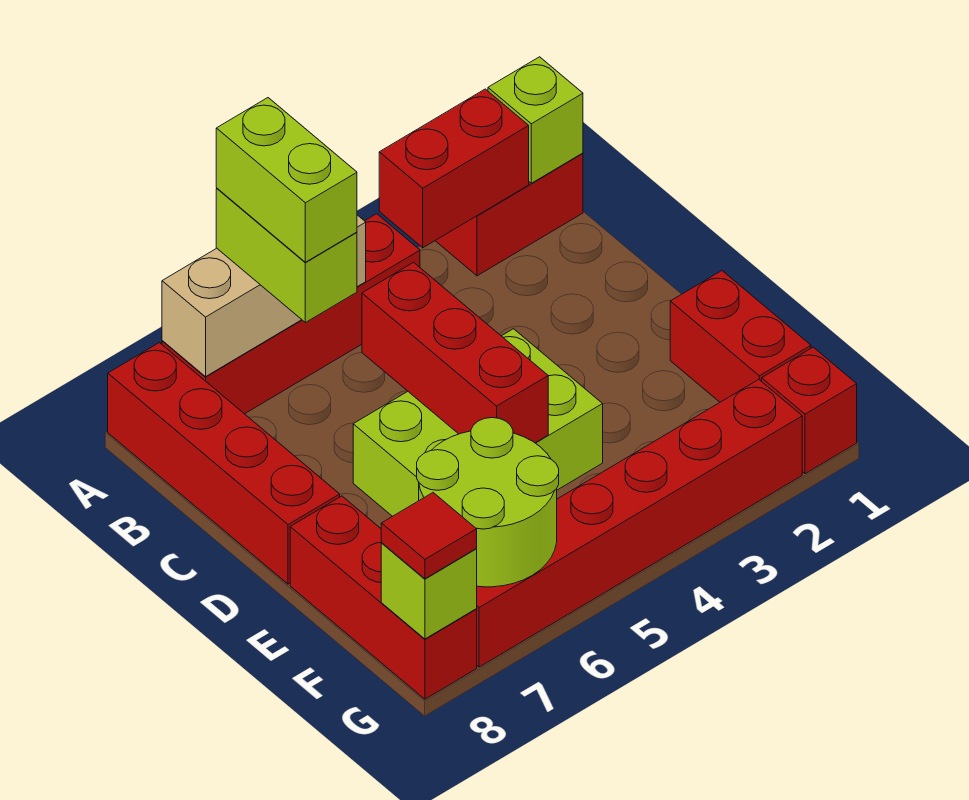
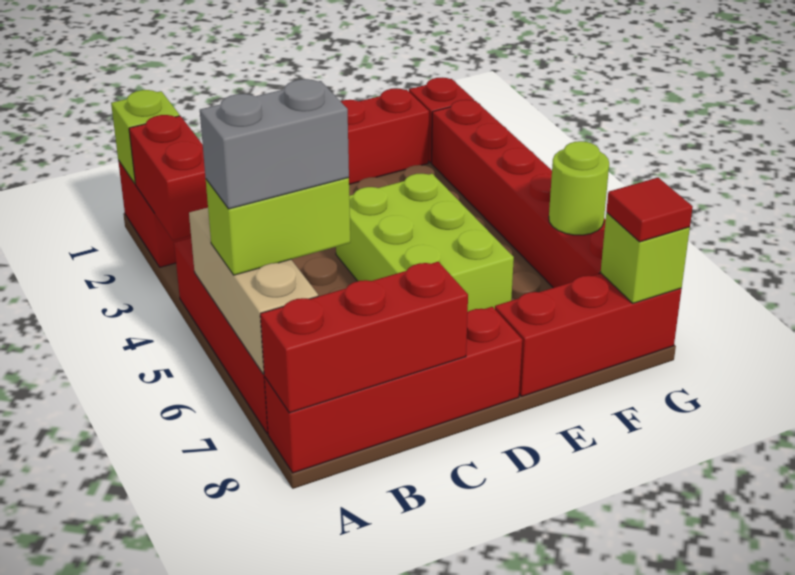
lime brick A6:B6 level 4 -> grey brick A6:B6 level 4
red brick C5:E5 level 2 -> red brick A8:C8 level 2
lime round brick F6:G7 level 2 -> lime round brick G6 level 2

